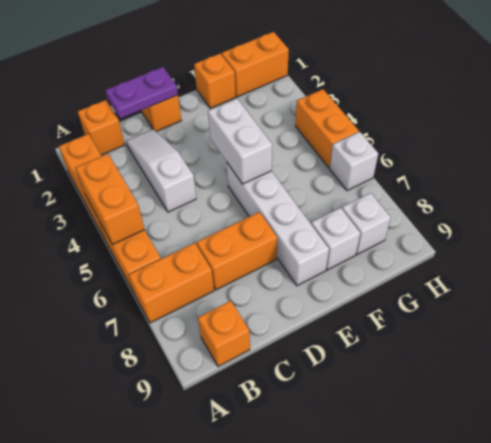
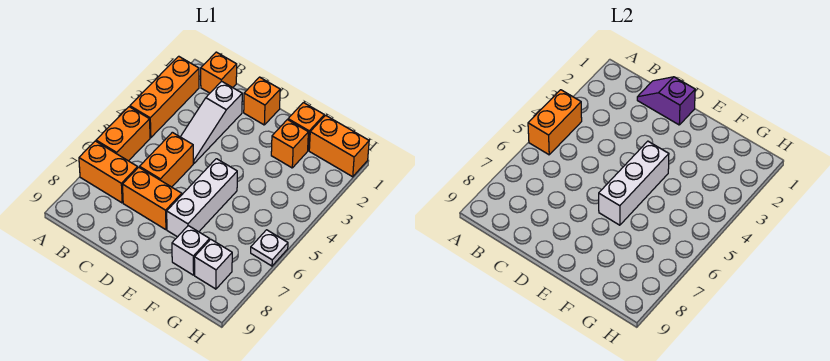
orange brick B9 level 1 -> orange brick F2 level 1
purple plate C1:D1 level 2 -> purple slope C1:D1 level 2 top D
white slope C2:C4 level 1 top 4 -> white slope C2:C4 level 1 top 2
white brick E4:E5 level 2 -> white brick E4:E6 level 2
white brick E5:E8 level 1 -> white brick E5:E7 level 1
orange brick H4:H5 level 1 -> orange brick C5:C6 level 1
white brick H6 level 1 -> white plate H6 level 1

